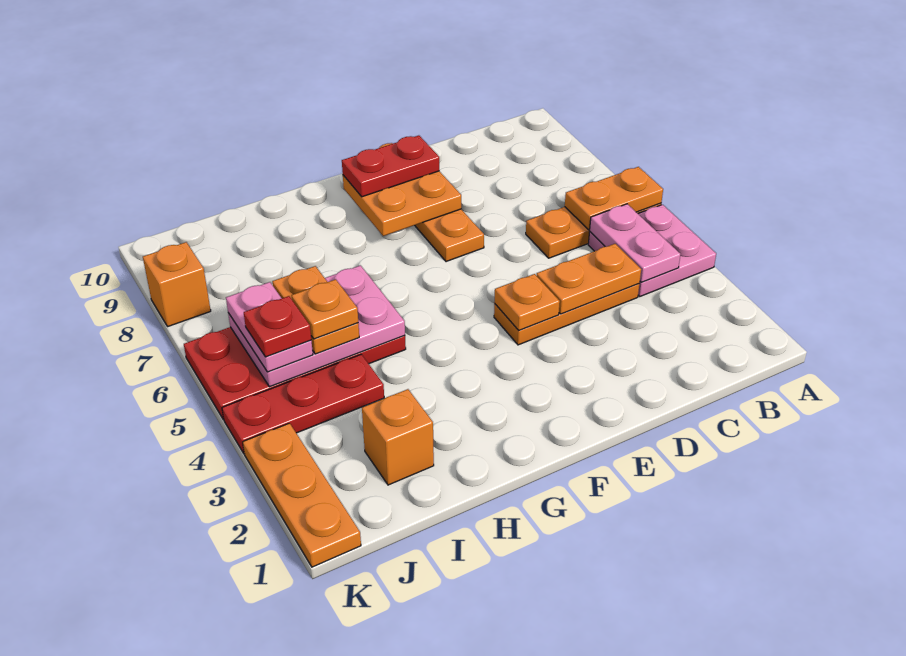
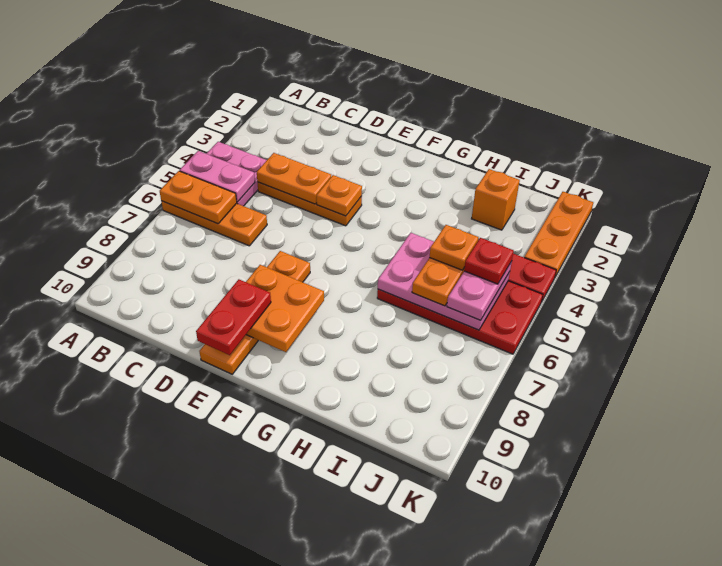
pink plate B4:B5 level 2 -> pink plate A5:B5 level 2
red plate E9:F9 level 3 -> red plate E9:E10 level 3
orange brick K8 level 1 -> none

